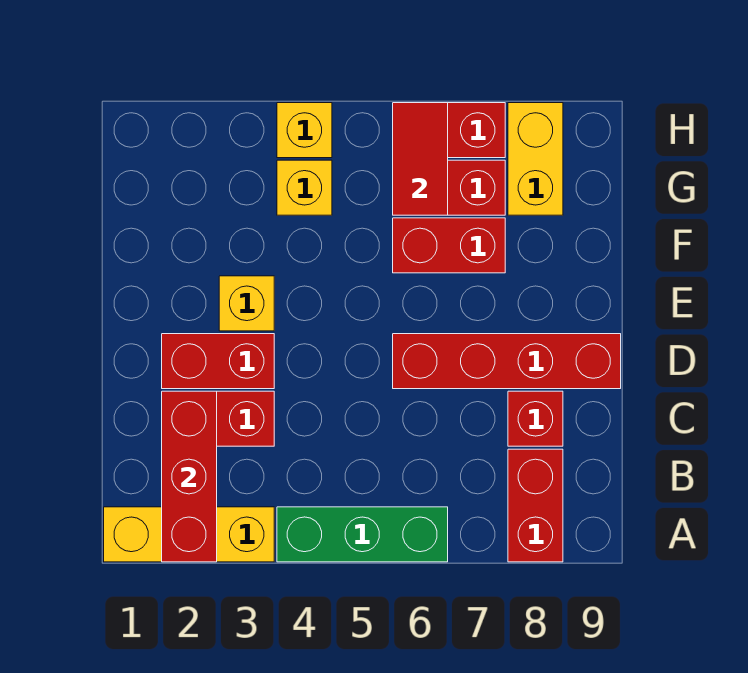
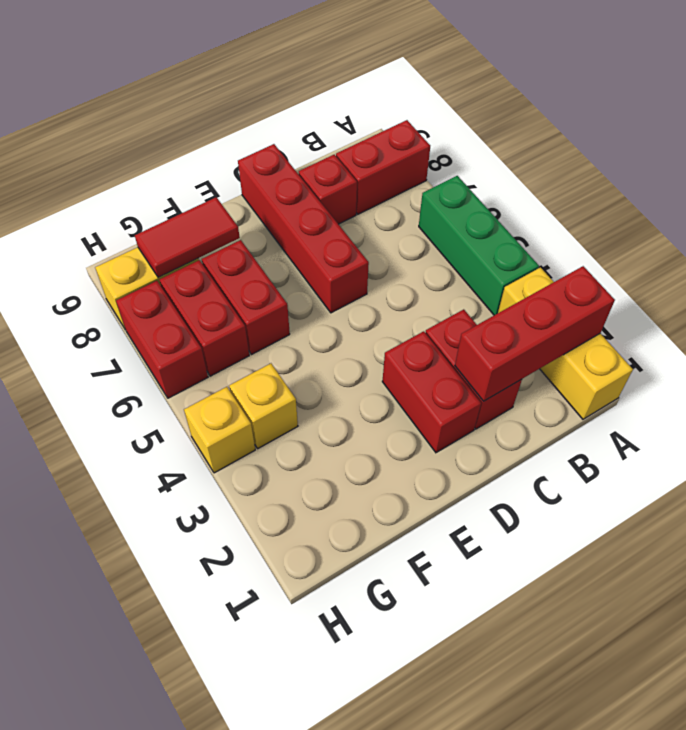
yellow brick E3 level 1 -> none
red tile G6:H6 level 2 -> red tile F8:G8 level 2

